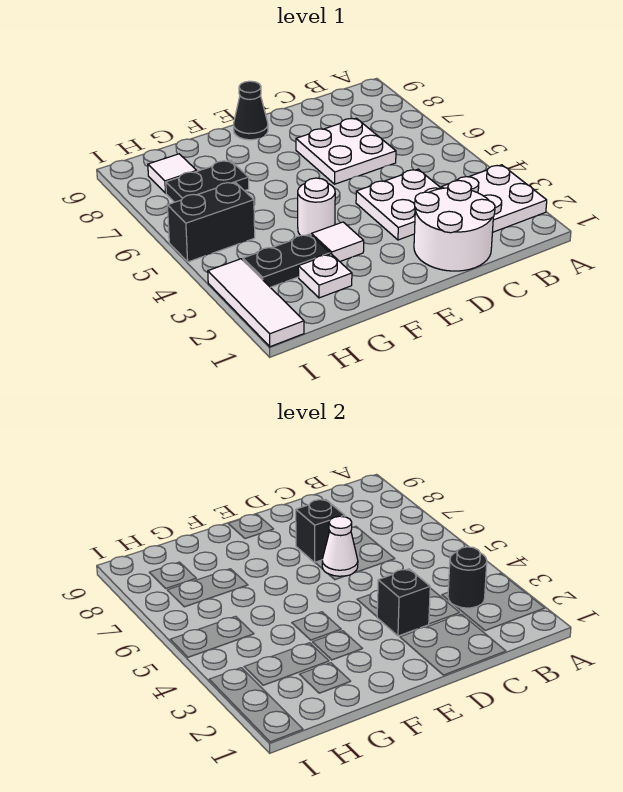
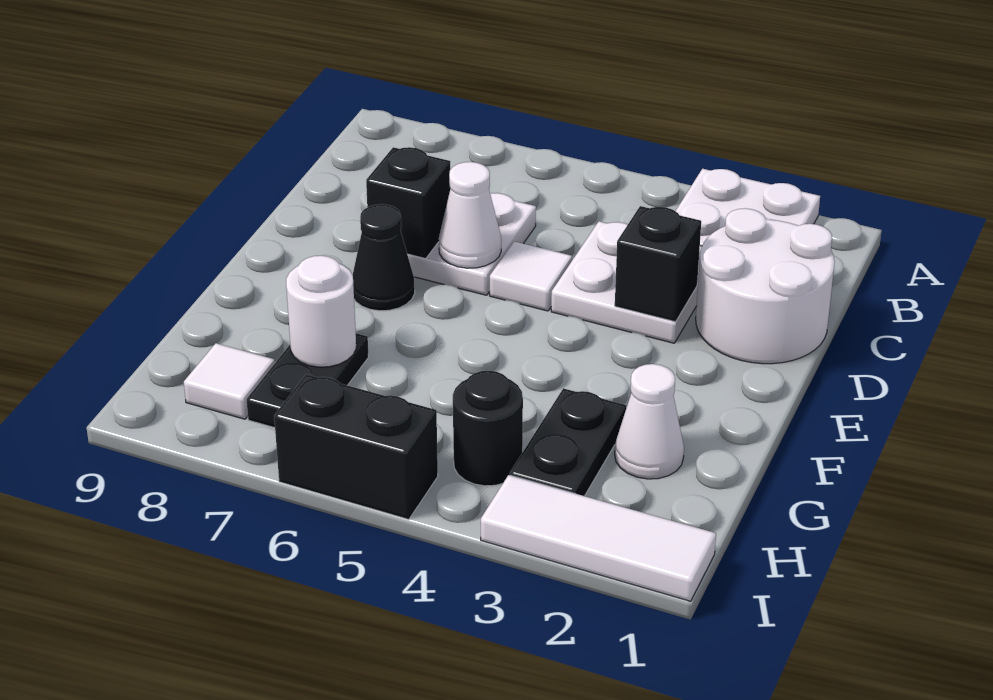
black round brick B3 level 2 -> black round brick H4 level 1
black cone E9 level 1 -> black cone E7 level 1
white tile F3 level 1 -> white tile D5 level 1
white round brick F4 level 1 -> white round brick G7 level 2
white plate G2 level 1 -> white cone G2 level 1
black brick H5:I5 level 1 -> black brick I5:I6 level 1

